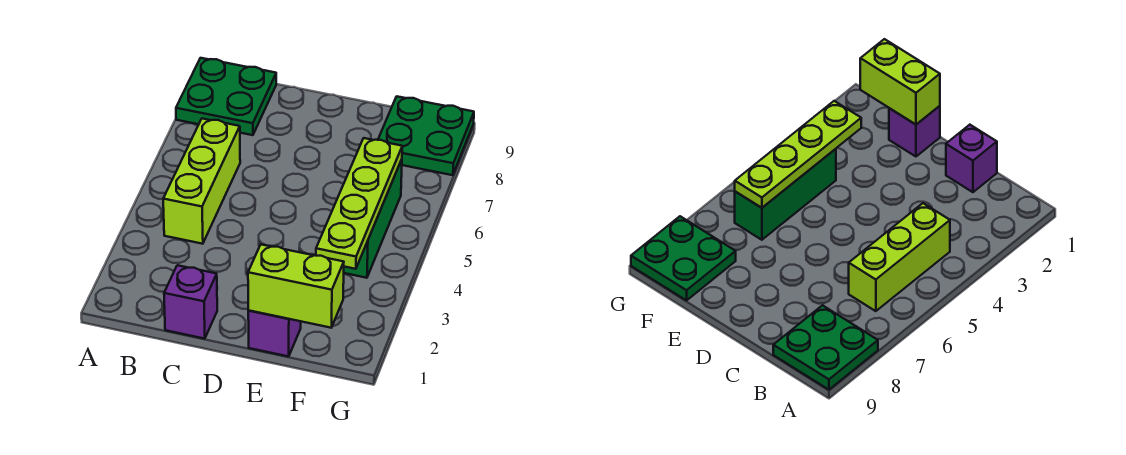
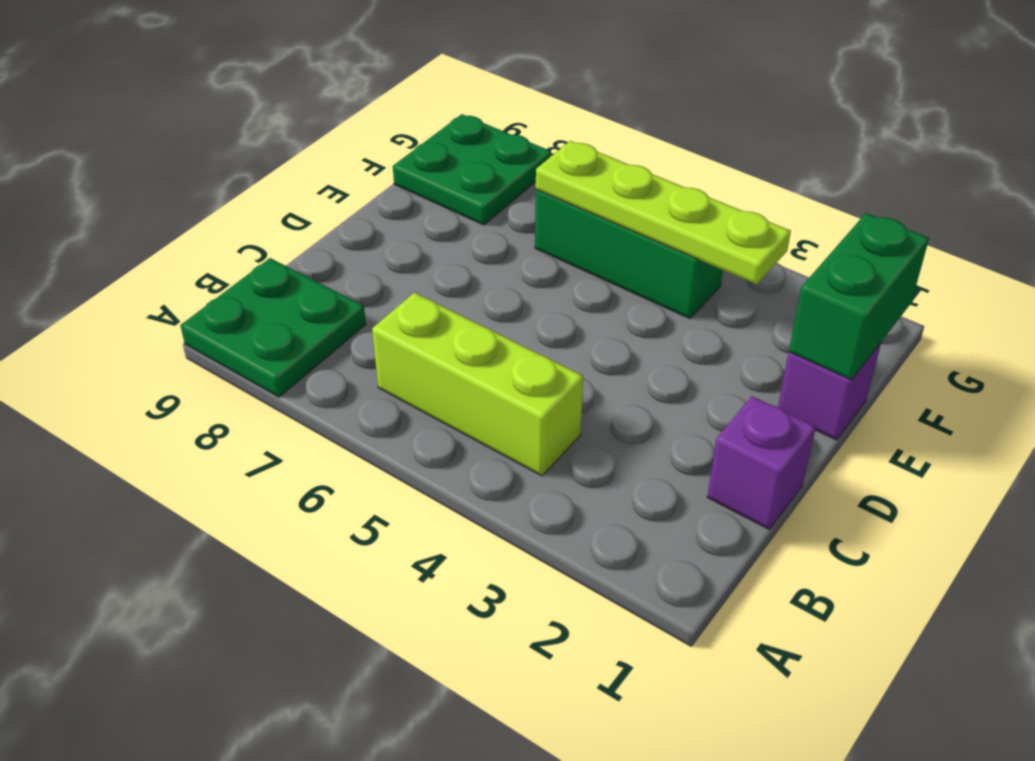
lime brick E1:F1 level 2 -> green brick E1:F1 level 2

